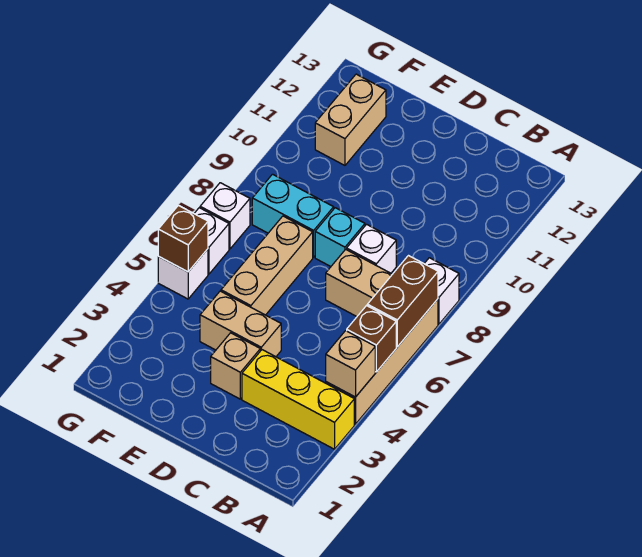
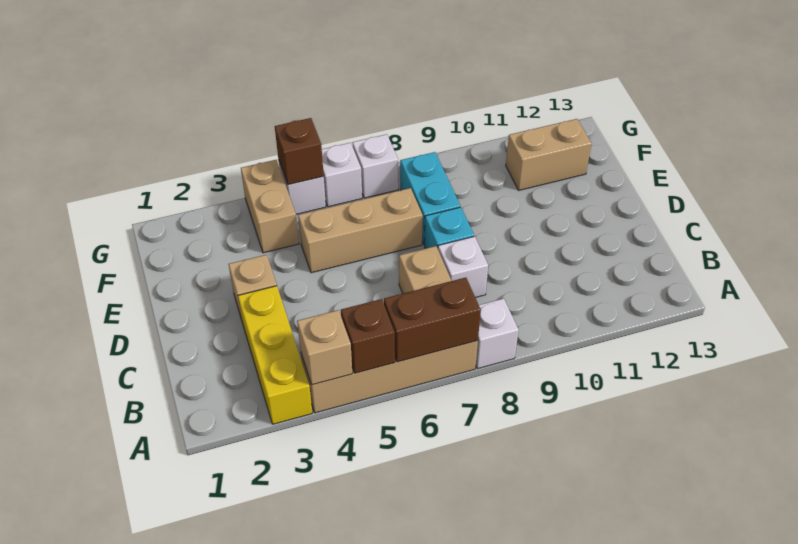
tan brick D4:E4 level 1 -> tan brick F4:G4 level 1

